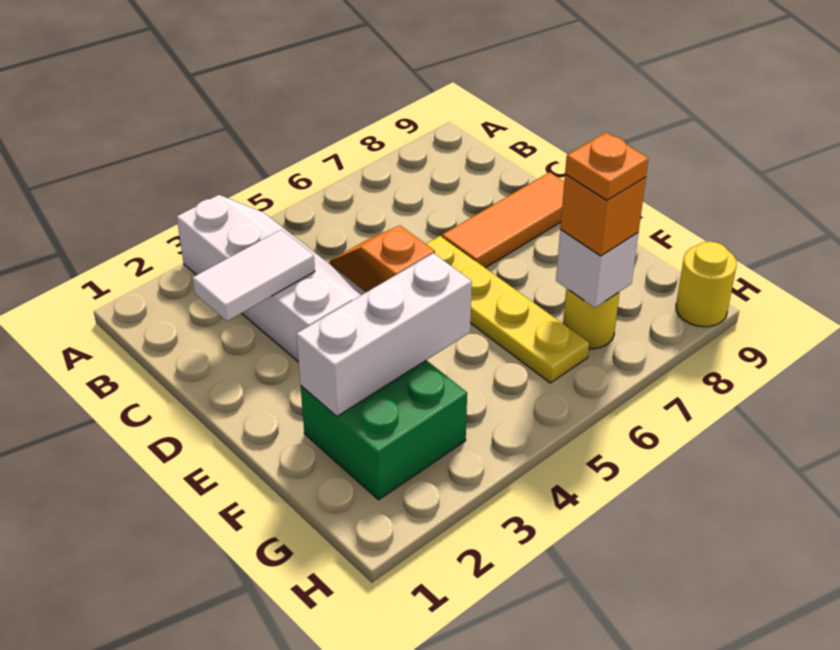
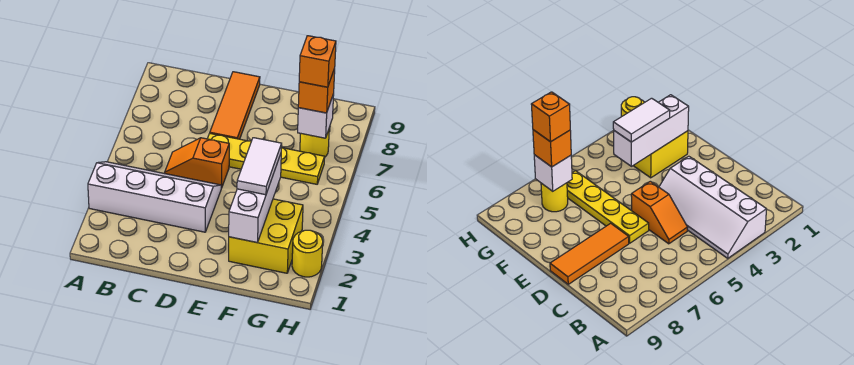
white tile C2:C3 level 2 -> white tile F3:F4 level 3
green brick F2:G3 level 1 -> yellow brick F2:G3 level 1
orange plate G7 level 4 -> orange brick G7 level 4
yellow round brick H9 level 1 -> yellow round brick H2 level 1

